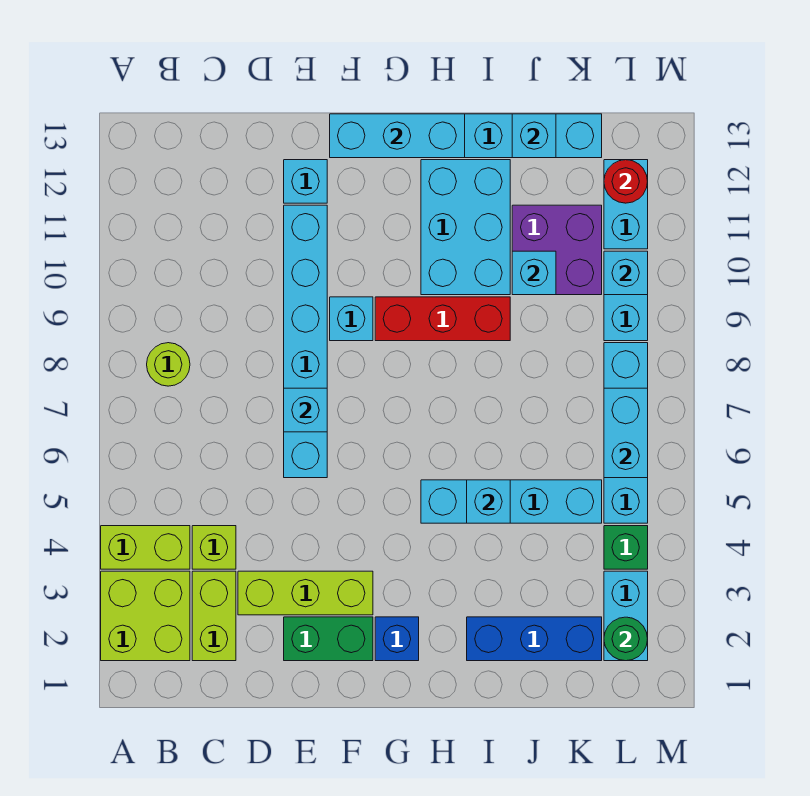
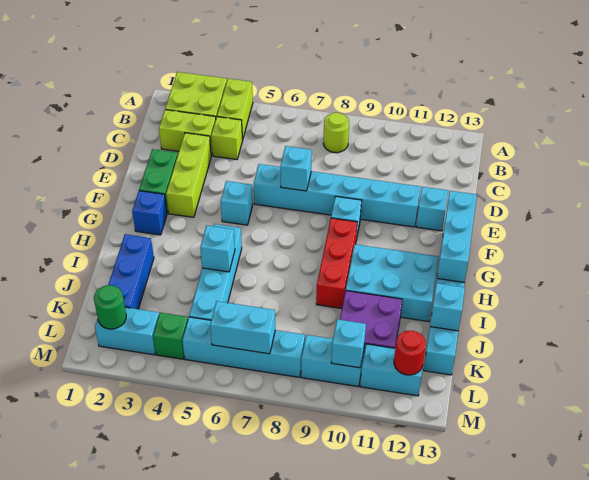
cyan brick J10 level 2 -> cyan brick F5 level 1

